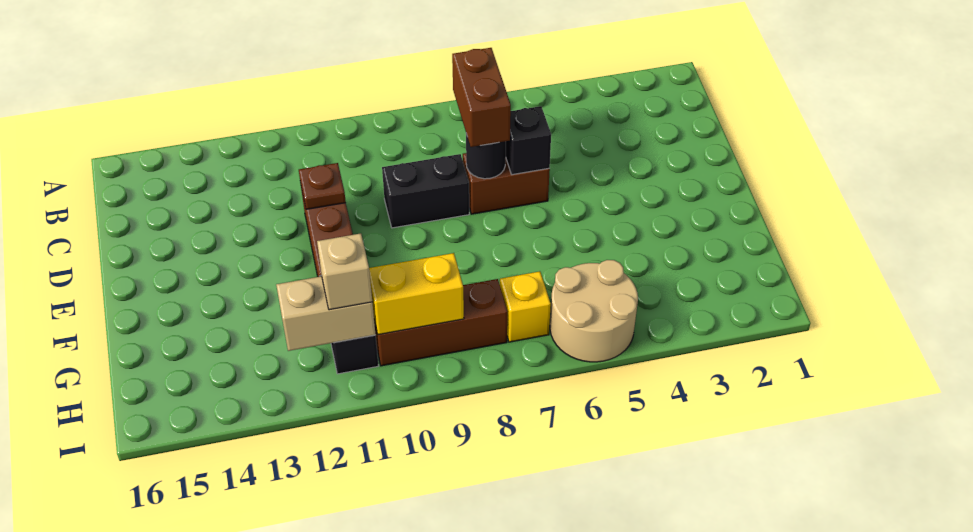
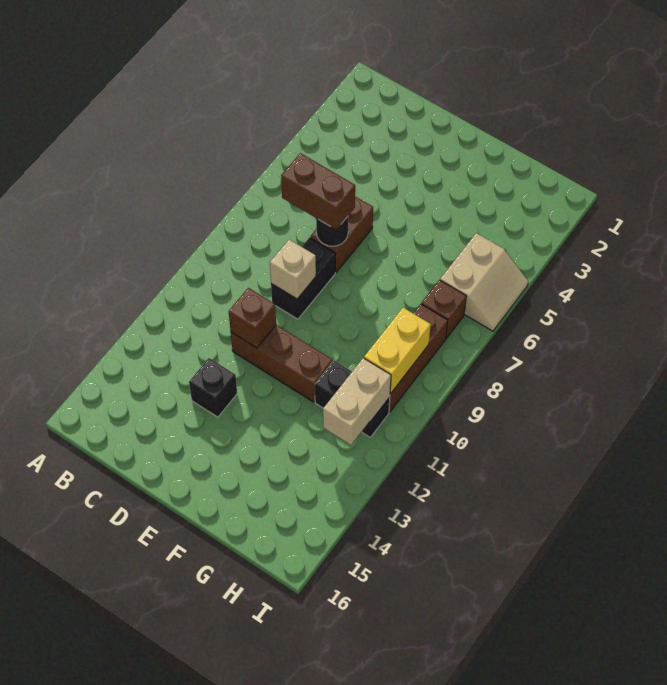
black brick D6 level 2 -> black brick D13 level 1
brown plate D11 level 2 -> brown brick D11 level 2
tan round brick H5:I6 level 1 -> tan slope H5:I6 level 1 top H
yellow brick H7 level 1 -> brown brick H7 level 1
tan brick H11 level 3 -> tan brick D9 level 2

